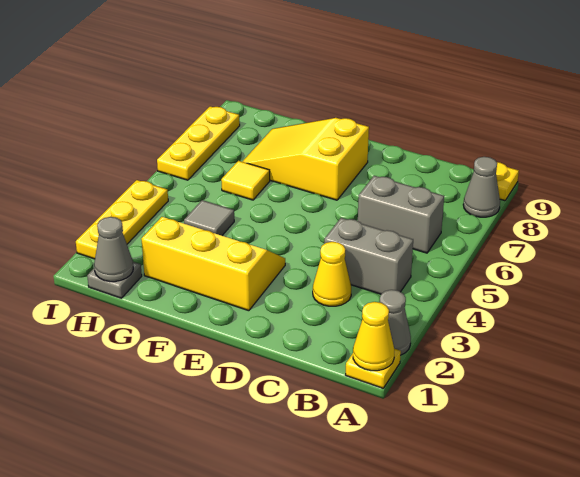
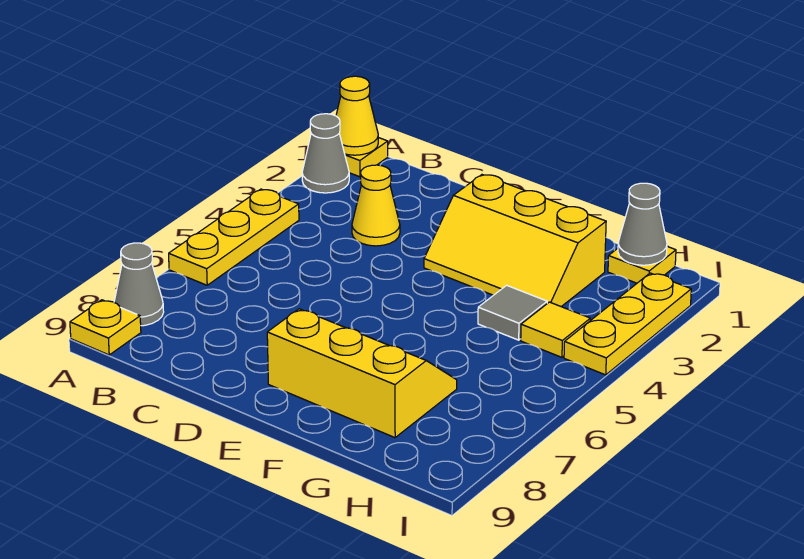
grey brick B4:C4 level 1 -> none
grey brick B6:C6 level 1 -> none
yellow slope E7:G8 level 1 top E -> yellow slope E7:G8 level 1 top 8
yellow tile G6 level 1 -> yellow tile H4 level 1
grey plate H1 level 1 -> yellow plate H1 level 1
yellow plate I6:I8 level 1 -> yellow plate A4:A6 level 1

